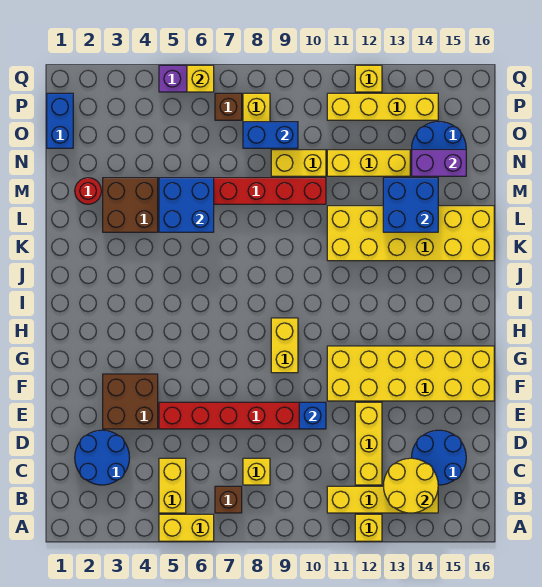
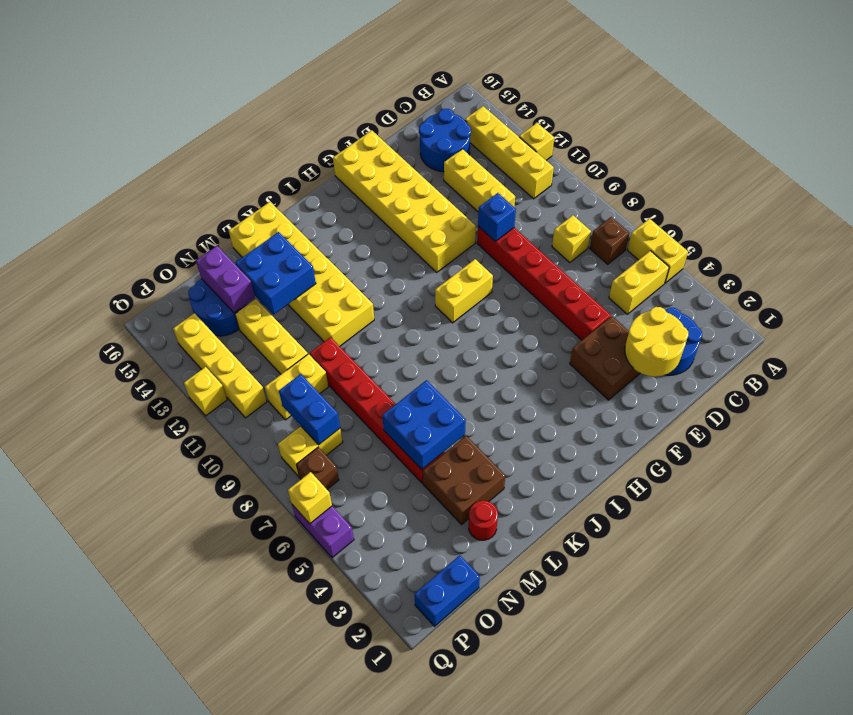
yellow round brick B13:C14 level 2 -> yellow round brick D2:E3 level 2
yellow brick C12:E12 level 1 -> yellow brick D11:D13 level 1
yellow brick N9:N10 level 1 -> yellow brick N10:O10 level 1

